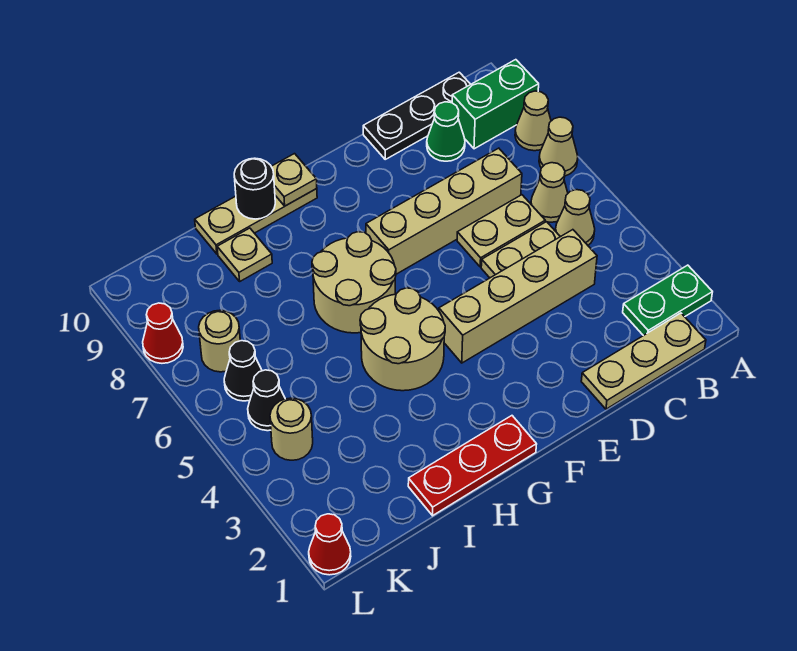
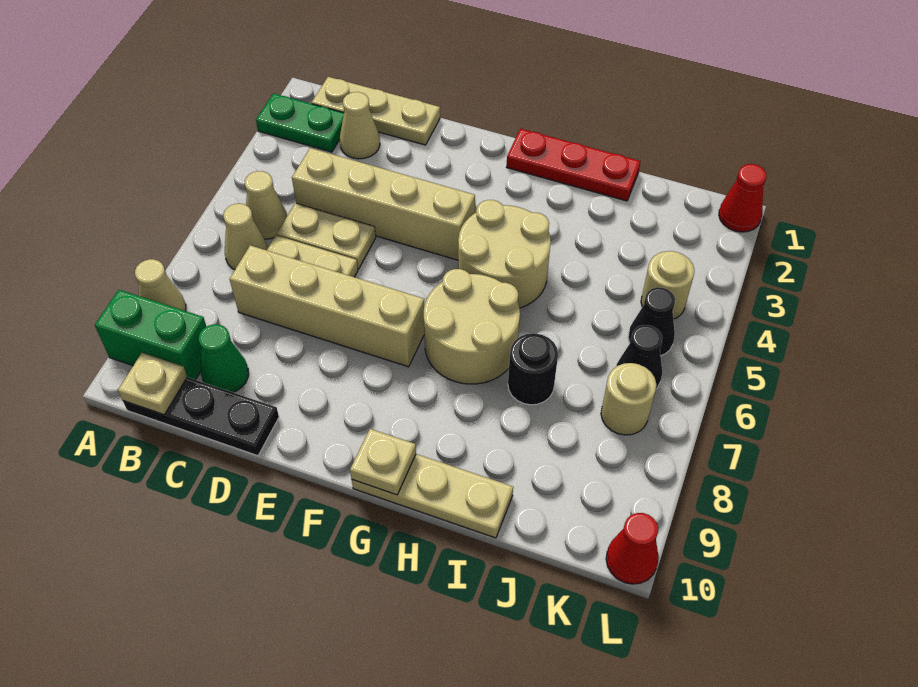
tan cone A7 level 1 -> tan cone C2 level 1
black round brick H10 level 2 -> black round brick I7 level 1
tan plate I9 level 1 -> tan plate B10 level 2
red cone L8 level 1 -> red cone L10 level 1

